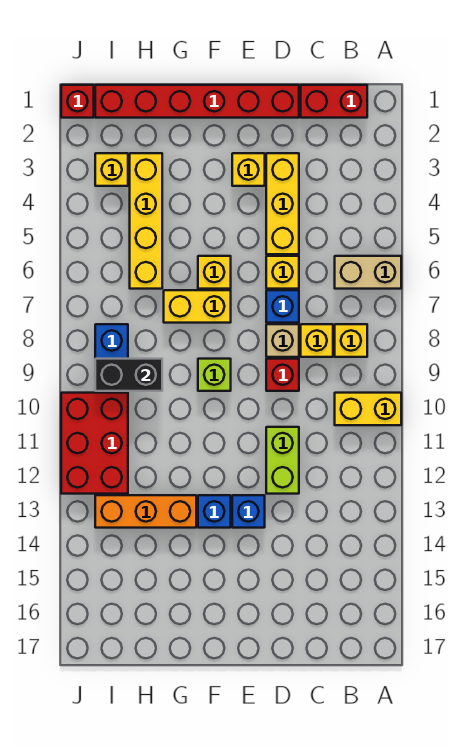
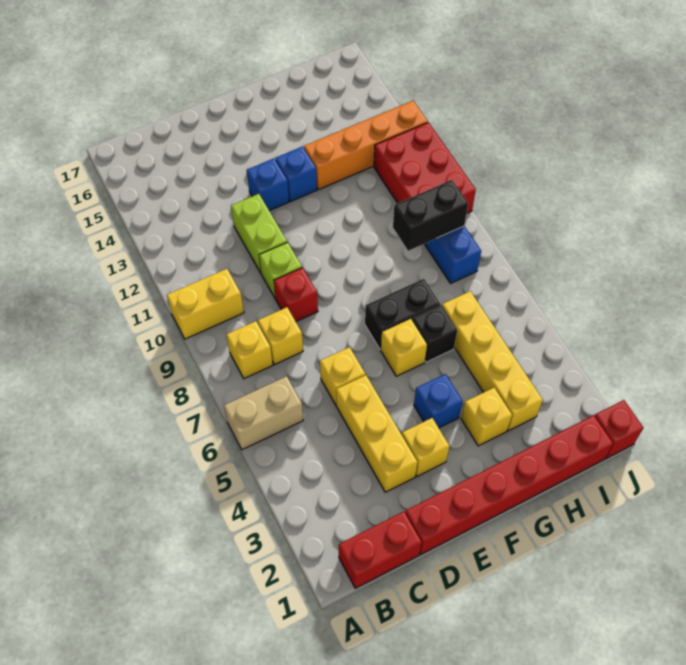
blue brick D7 level 1 -> blue brick F4 level 1
tan brick D8 level 1 -> none
yellow brick F7:G7 level 1 -> black brick F7:G7 level 1
lime brick F9 level 1 -> lime brick D10 level 1
none -> black brick G6 level 1
orange brick G13:I13 level 1 -> orange brick G13:J13 level 1
yellow brick I3 level 1 -> yellow brick G3 level 1

